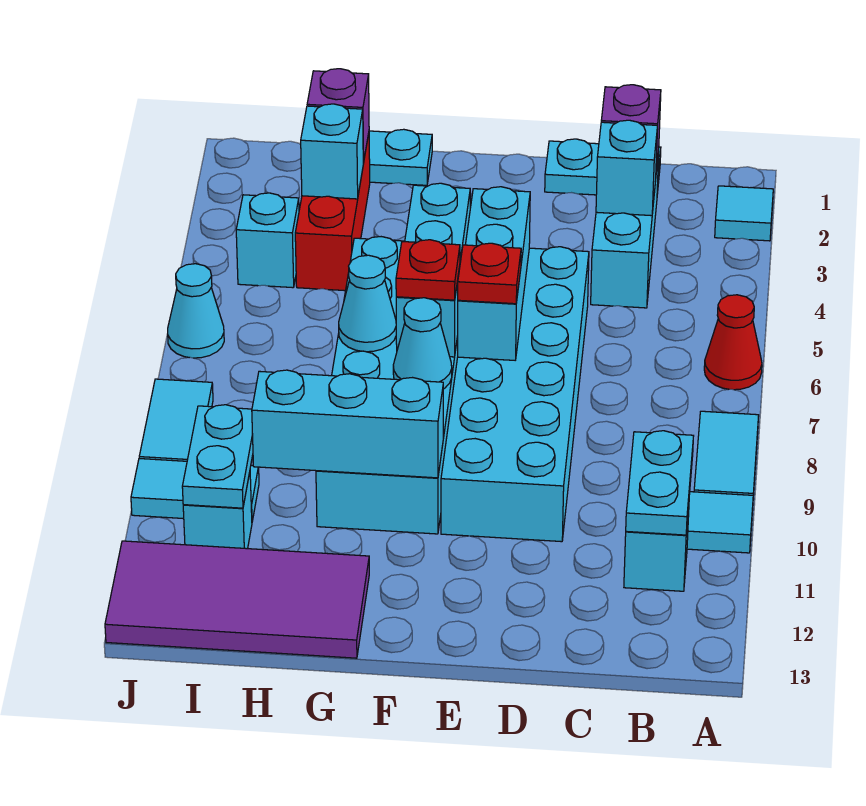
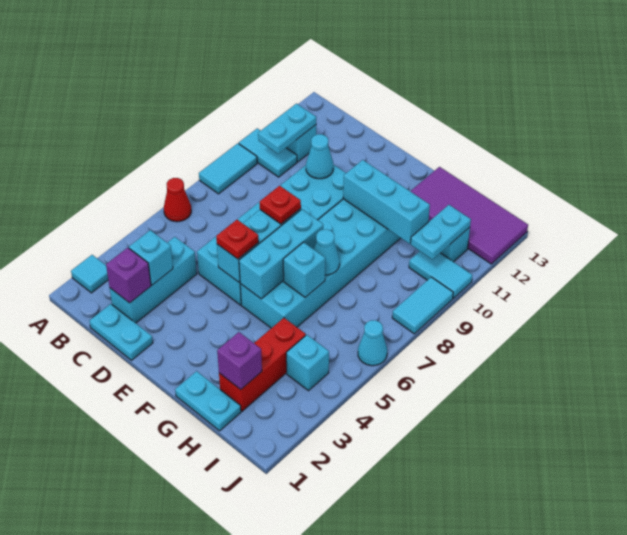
red plate F7 level 3 -> red plate E5 level 3
cyan cone F8 level 2 -> cyan cone D10 level 2
cyan brick H3 level 2 -> cyan brick G6 level 2

